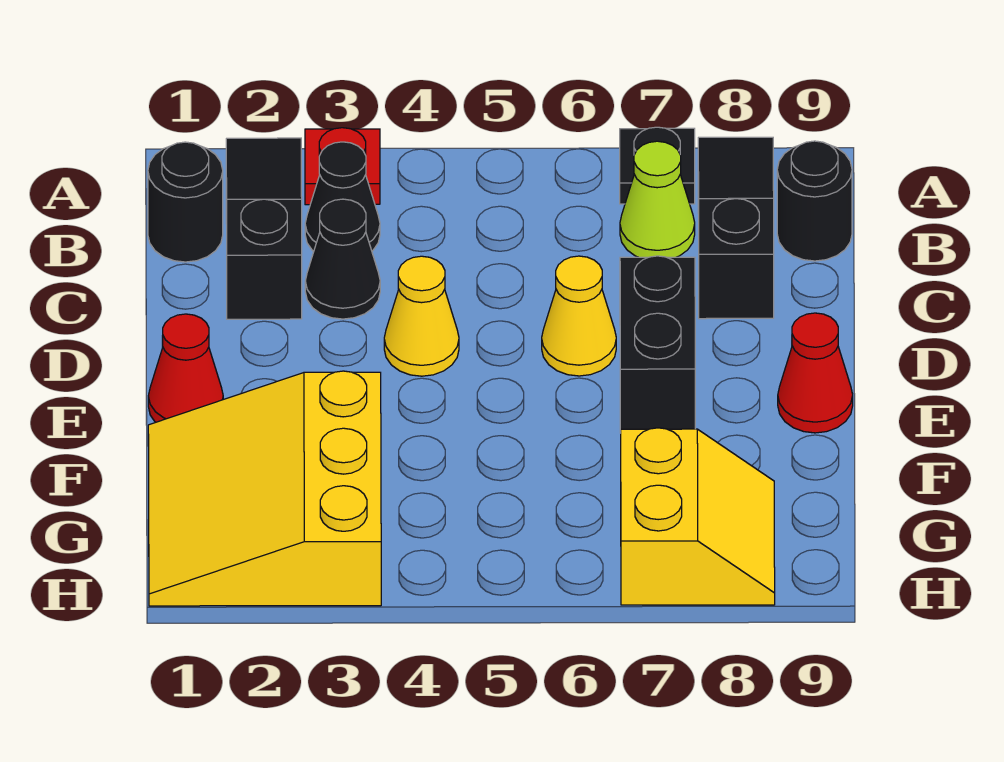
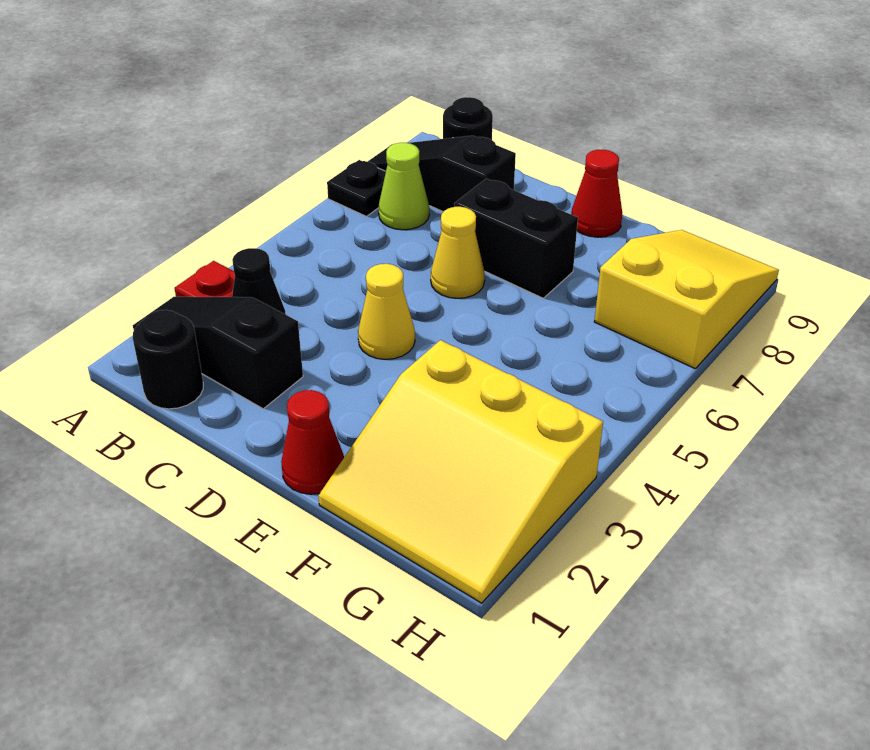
black cone C3 level 1 -> none
yellow slope G7:H8 level 1 top 7 -> yellow slope G7:H9 level 1 top 7

